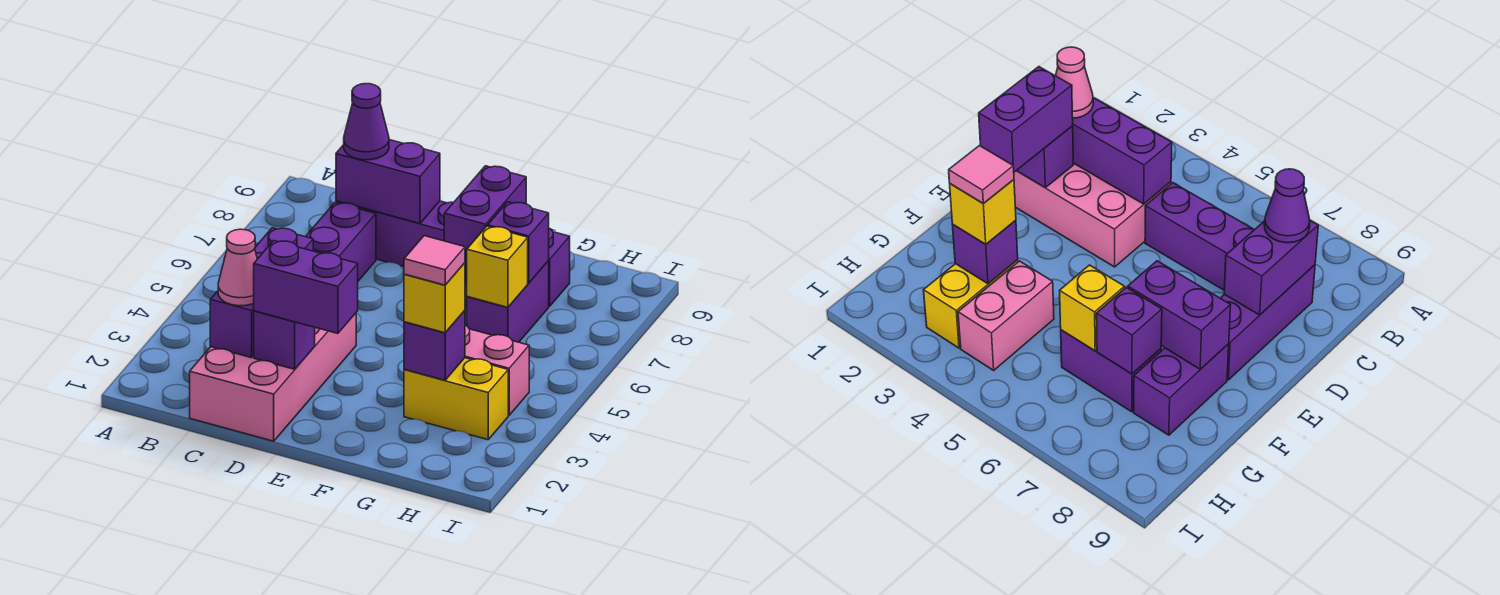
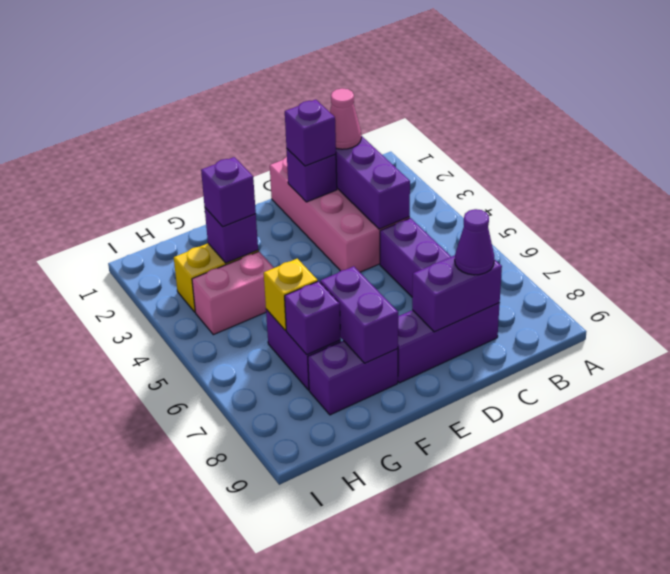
purple brick D2:E2 level 3 -> purple brick D2 level 3
yellow brick G3 level 3 -> purple brick G3 level 3
pink tile G3 level 4 -> none

